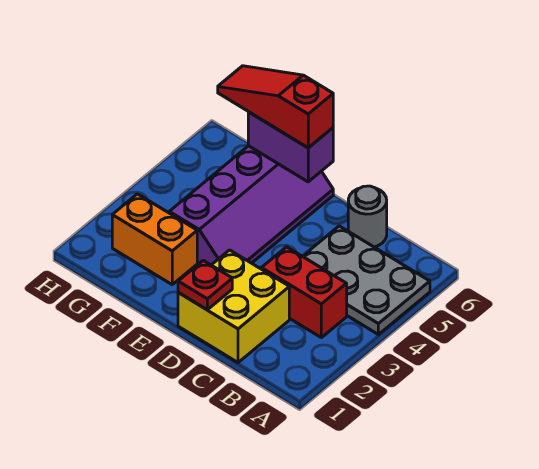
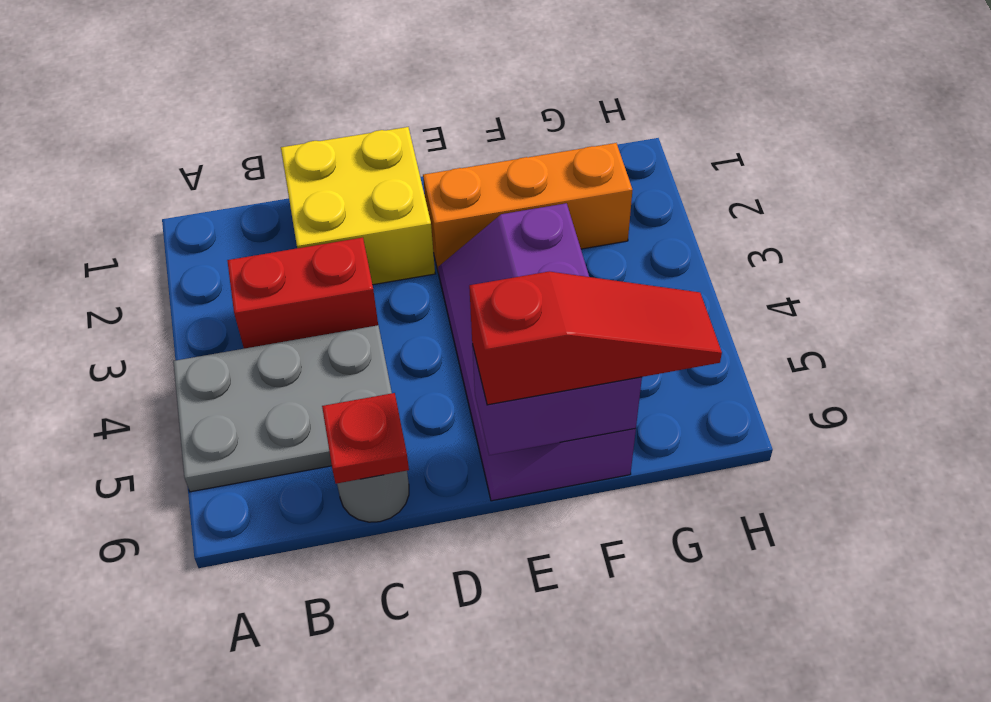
red plate D1 level 2 -> red plate C6 level 2
orange brick F2:G2 level 1 -> orange brick E2:G2 level 1

